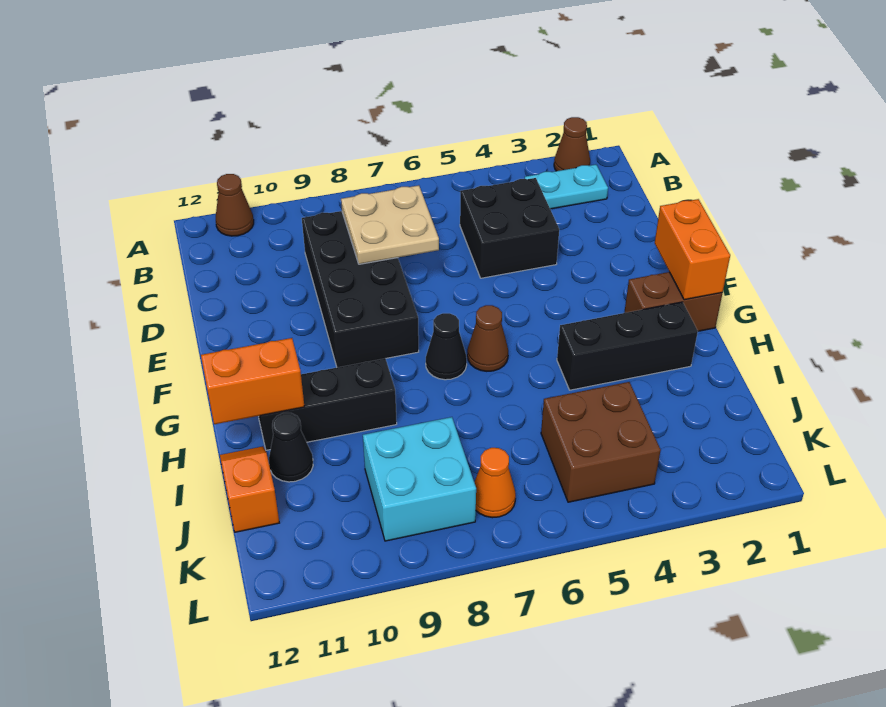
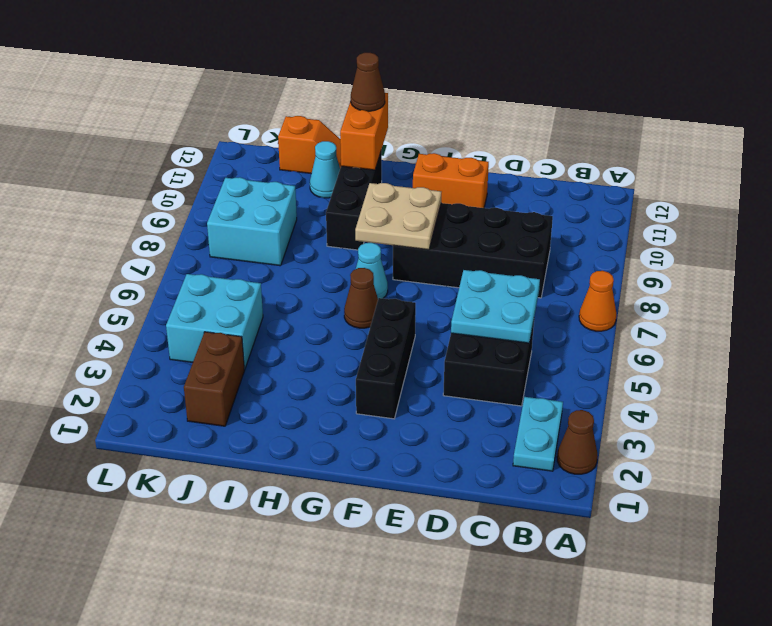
brown cone A11 level 1 -> brown cone H12 level 3
none -> cyan plate C5:D6 level 2
tan plate C7:D8 level 2 -> tan plate F8:G9 level 2
orange brick F1:G1 level 2 -> orange brick E11:F11 level 1
brown brick G1:G2 level 1 -> brown brick J2:J3 level 1
black cone G7 level 1 -> cyan cone G7 level 1
black brick H2:H4 level 1 -> black brick F3:F5 level 1
black cone I11 level 1 -> cyan cone I11 level 1
brown brick J4:K5 level 1 -> cyan brick J4:K5 level 1
orange cone K7 level 1 -> orange cone A7 level 1

